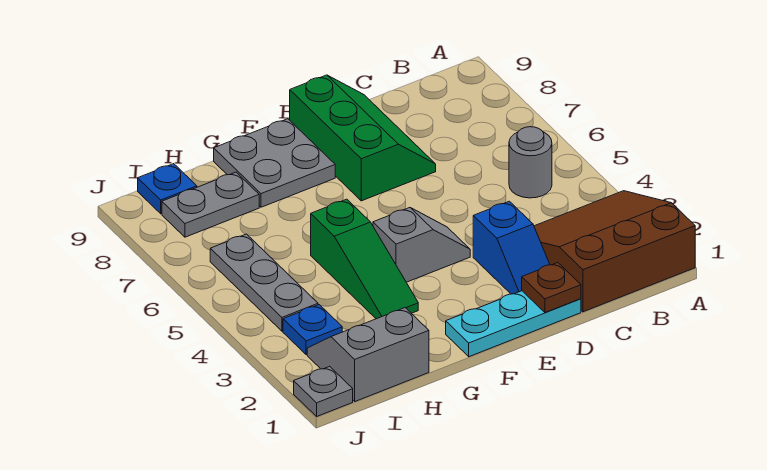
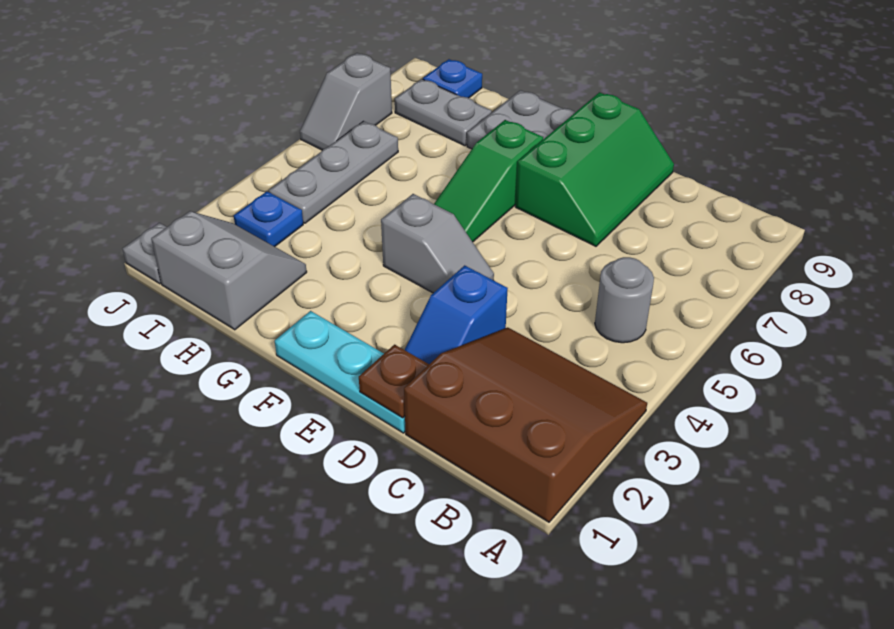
green slope G3:G5 level 1 top 5 -> green slope F5:F7 level 1 top 7
none -> grey slope J6:J7 level 1 top 7

